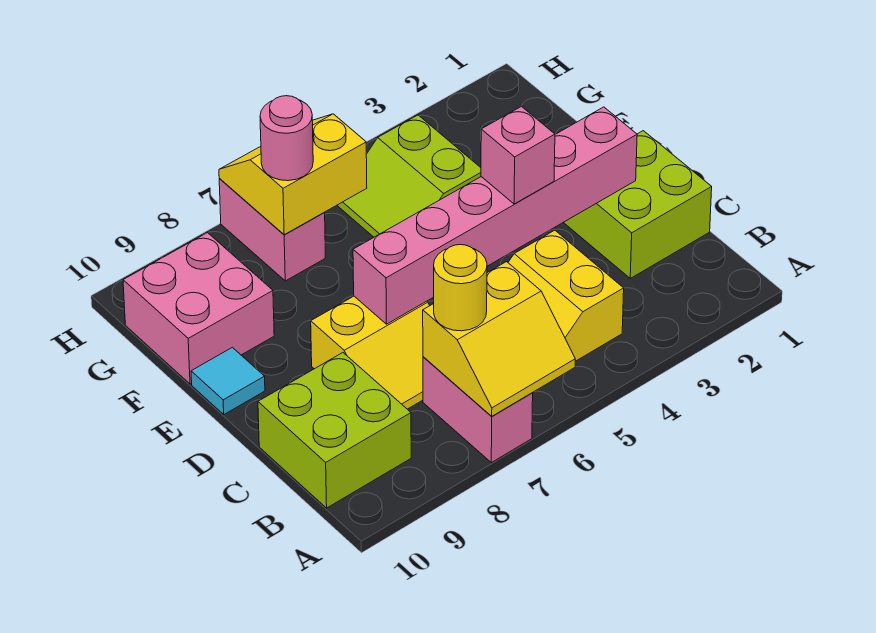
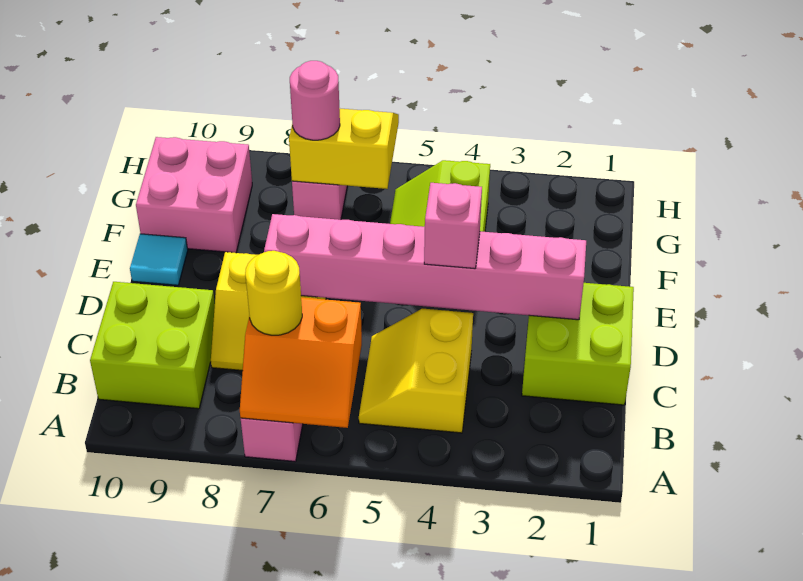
yellow slope A6:B7 level 2 top B -> orange slope A6:B7 level 2 top B

